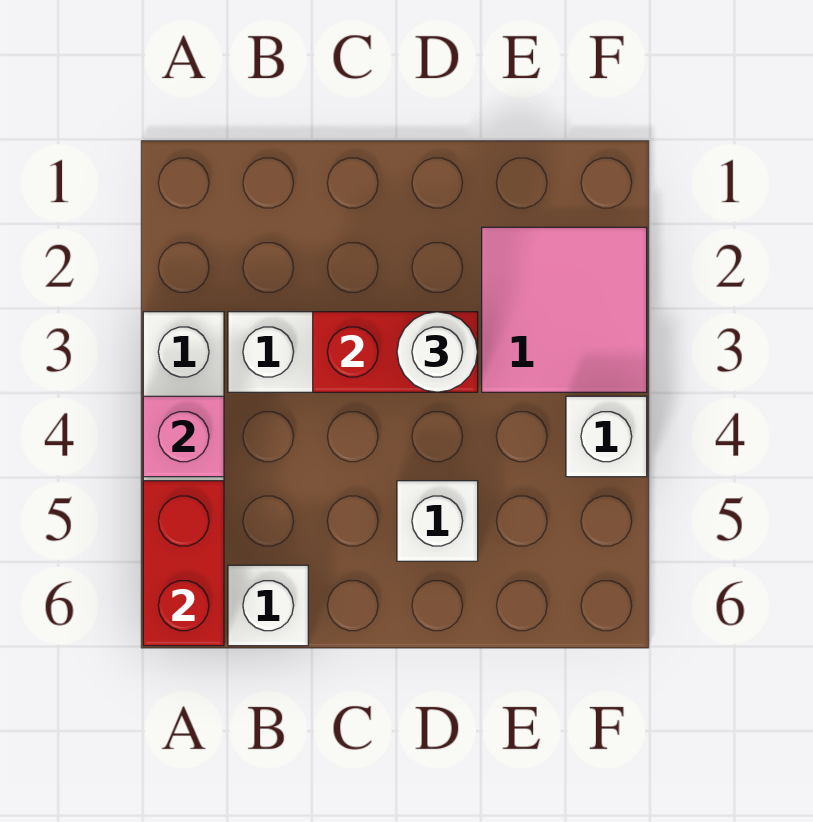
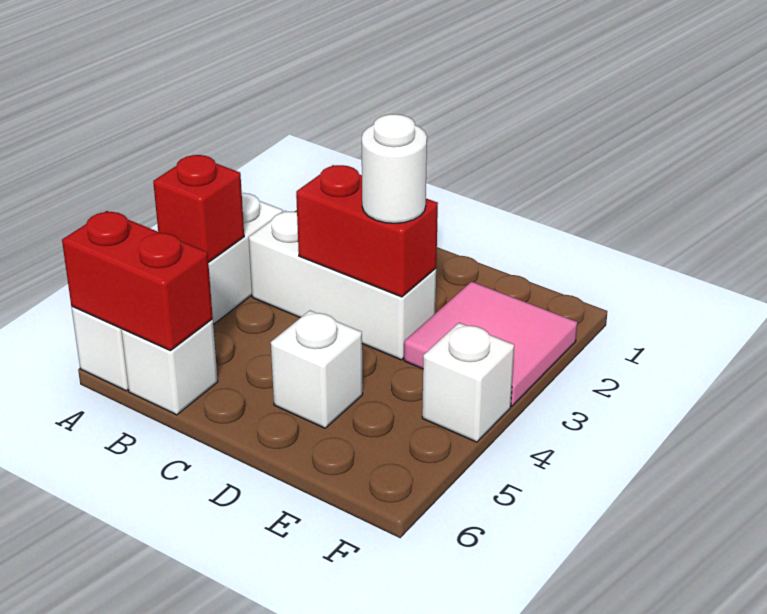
pink brick A4 level 2 -> red brick A4 level 2
red brick A5:A6 level 2 -> red brick A6:B6 level 2

